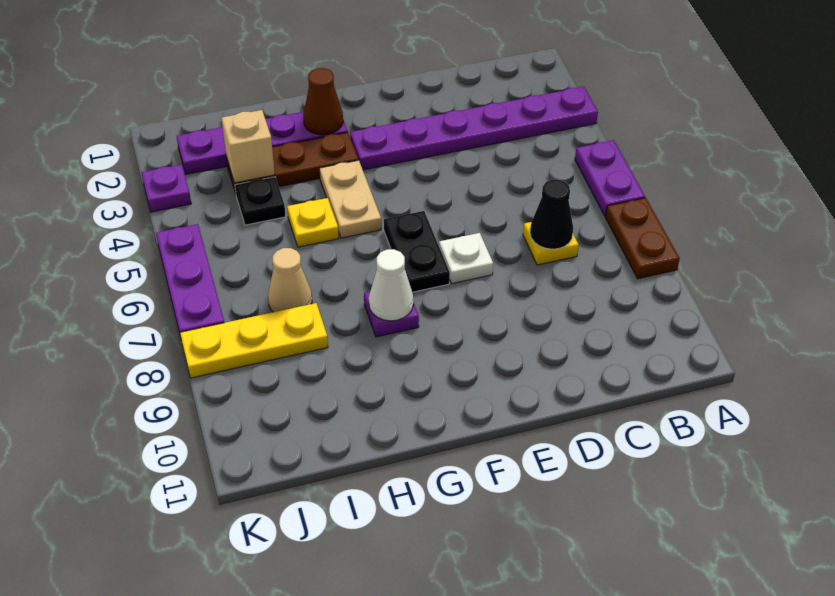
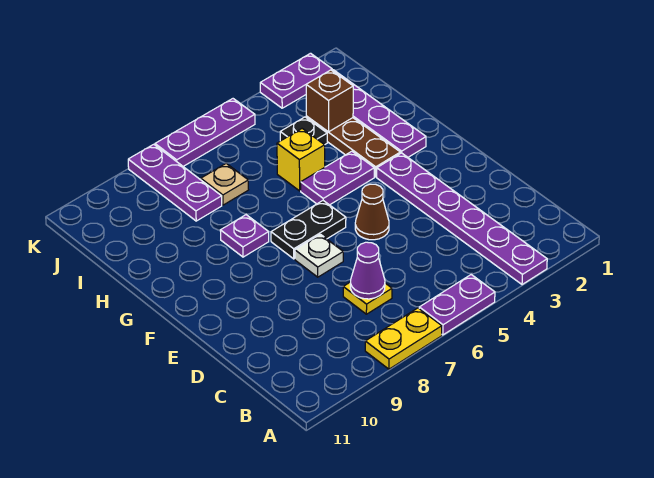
brown plate A7:A8 level 1 -> yellow plate A7:A8 level 1
black cone C7 level 2 -> purple cone C7 level 2
brown cone G2 level 2 -> brown cone E5 level 1
tan plate G4:G5 level 1 -> purple plate G4:G5 level 1
white cone G8 level 2 -> none
yellow plate H5 level 1 -> yellow brick H5 level 1
tan brick I3 level 2 -> brown brick I3 level 2
tan cone I7 level 1 -> tan plate I7 level 1
yellow plate I8:K8 level 1 -> purple plate I8:K8 level 1
purple plate K3 level 1 -> purple plate K2:K3 level 1

